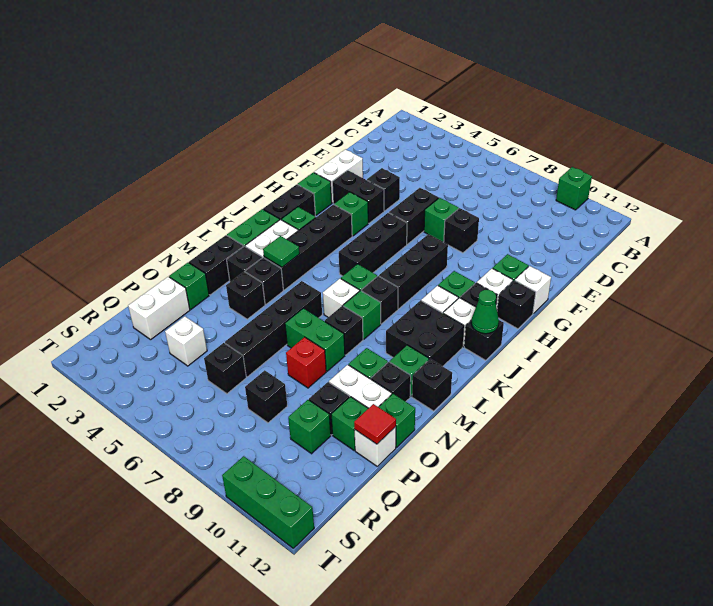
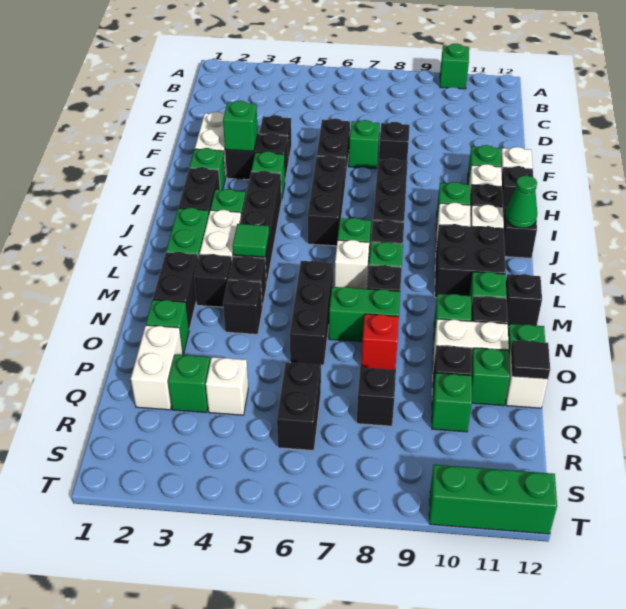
none -> green brick G3 level 2
black brick M6:P6 level 1 -> black brick M6:O6 level 1
red tile P12 level 2 -> black tile P12 level 2
none -> green brick Q3 level 1
black brick Q6 level 1 -> black brick Q6:R6 level 1

